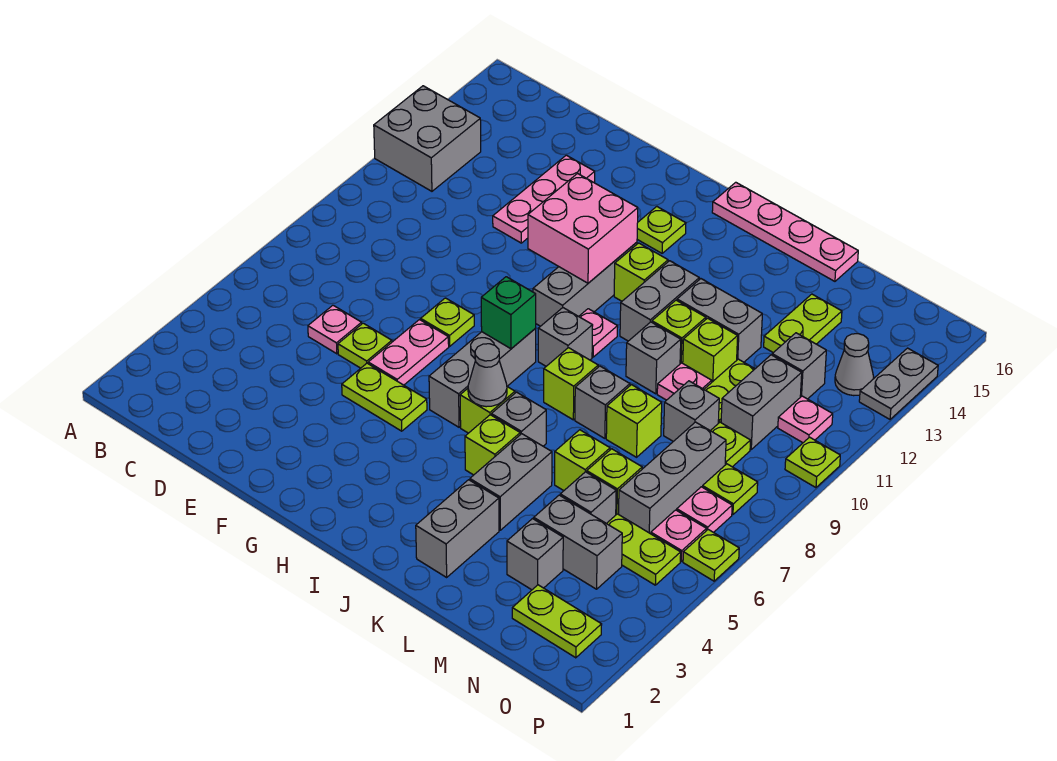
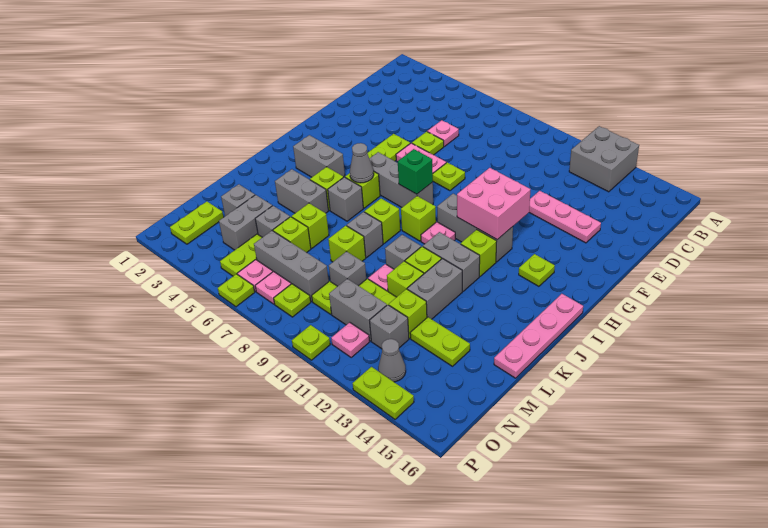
grey brick I9 level 1 -> lime brick I9 level 1
grey brick K2:K3 level 1 -> grey brick I3:I4 level 1
none -> lime brick M12 level 1
grey plate P13:P14 level 1 -> lime plate P13:P14 level 1

